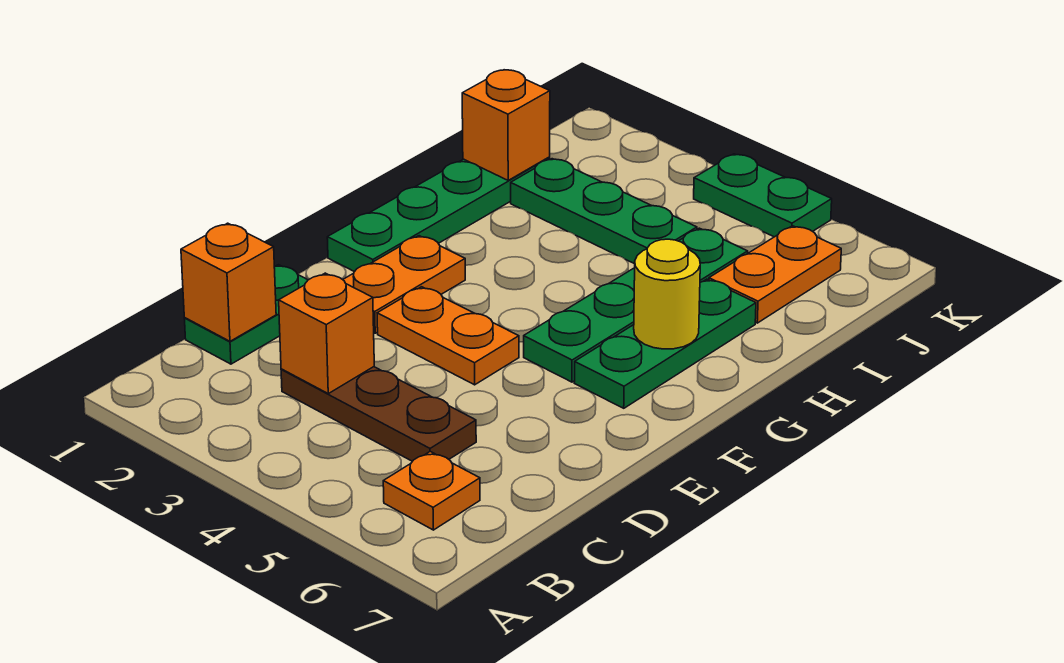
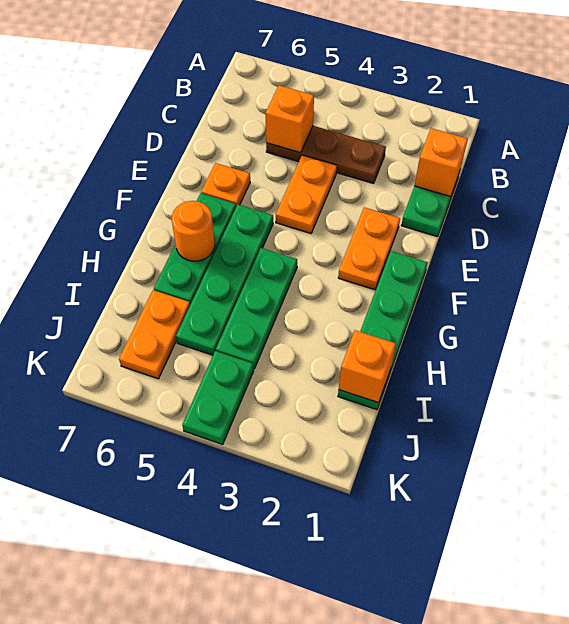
orange plate B6 level 1 -> orange plate E6 level 1
orange brick C3 level 2 -> orange brick C5 level 2
orange plate E3:E4 level 1 -> orange plate D4:E4 level 1
yellow round brick G6 level 2 -> orange round brick G6 level 2
green plate I2:I4 level 1 -> green plate G4:I4 level 1
green plate K4:K5 level 1 -> green plate J4:K4 level 1

